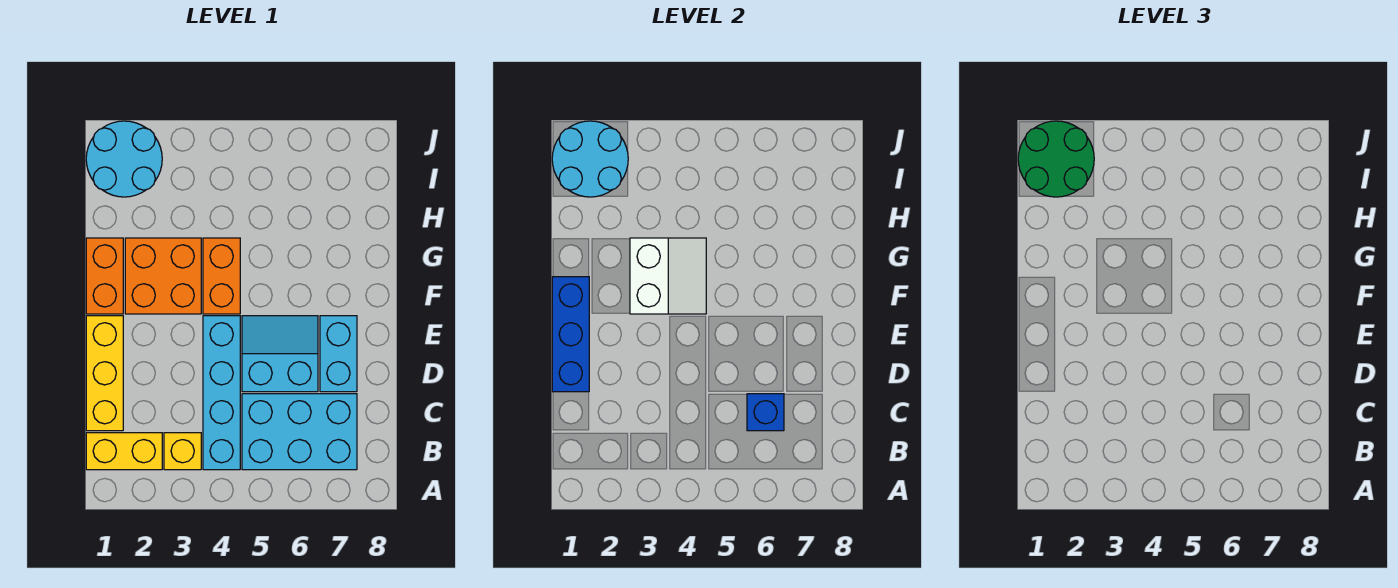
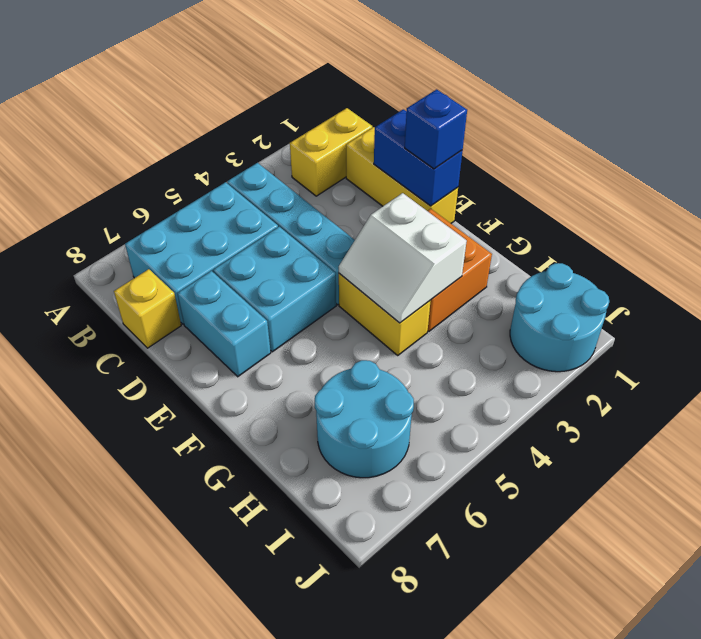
yellow brick B3 level 1 -> yellow brick C8 level 1
blue brick C6 level 2 -> blue brick E1 level 3
blue brick D1:F1 level 2 -> blue brick D1:E1 level 2
cyan slope D5:E6 level 1 top D -> cyan brick D5:E6 level 1
orange brick F1:G1 level 1 -> none
orange brick F4:G4 level 1 -> yellow brick F4:G4 level 1
cyan round brick I1:J2 level 2 -> cyan round brick H6:I7 level 1
green round brick I1:J2 level 3 -> none

